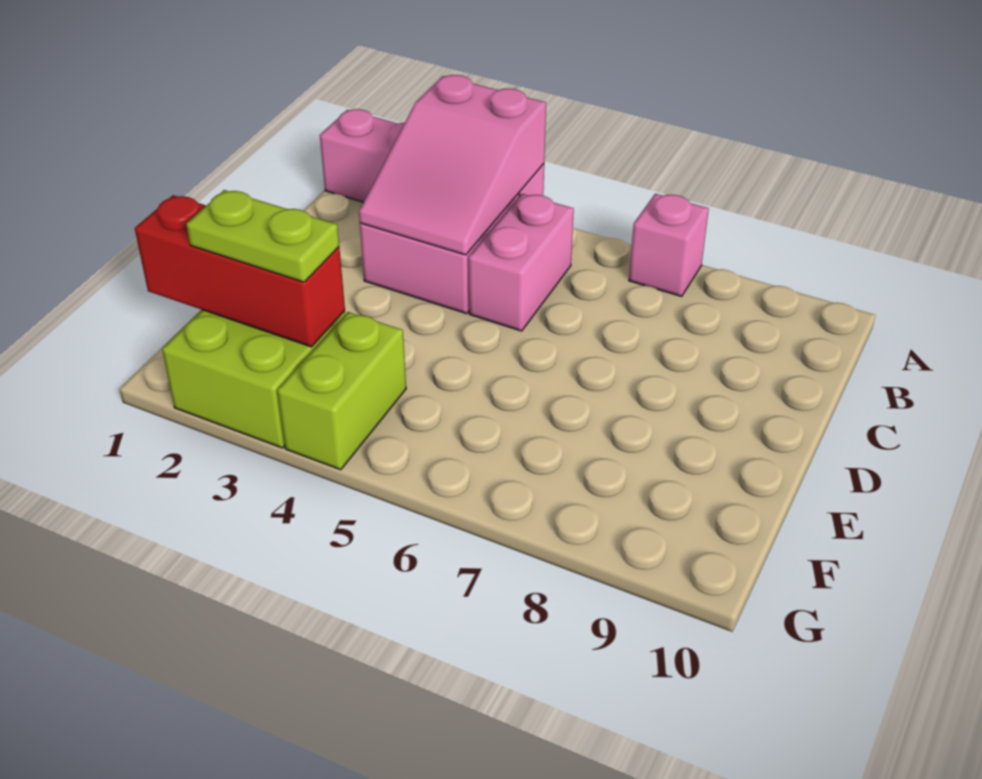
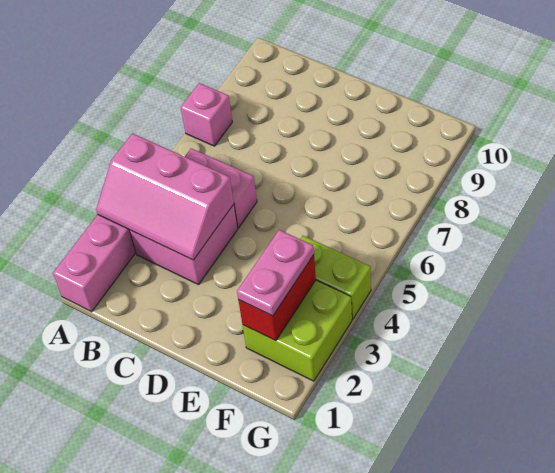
pink slope A3:C4 level 2 top A -> pink slope A3:C4 level 2 top 4
red brick F1:F3 level 2 -> red brick F2:F3 level 2
lime plate F2:F3 level 3 -> pink plate F2:F3 level 3

